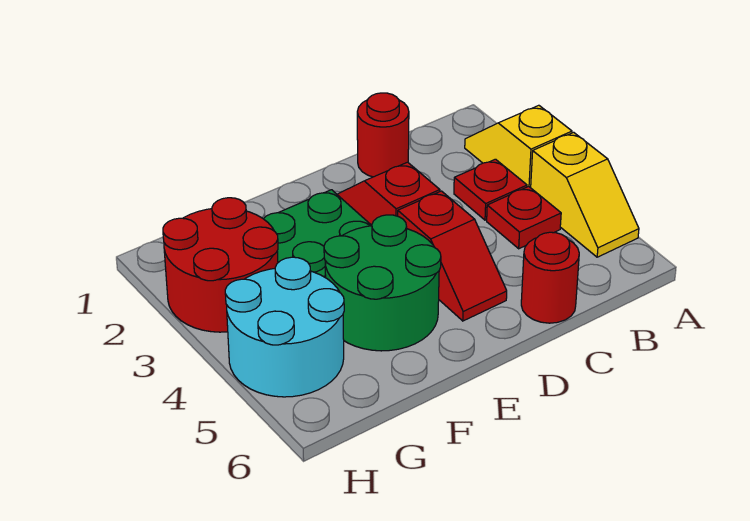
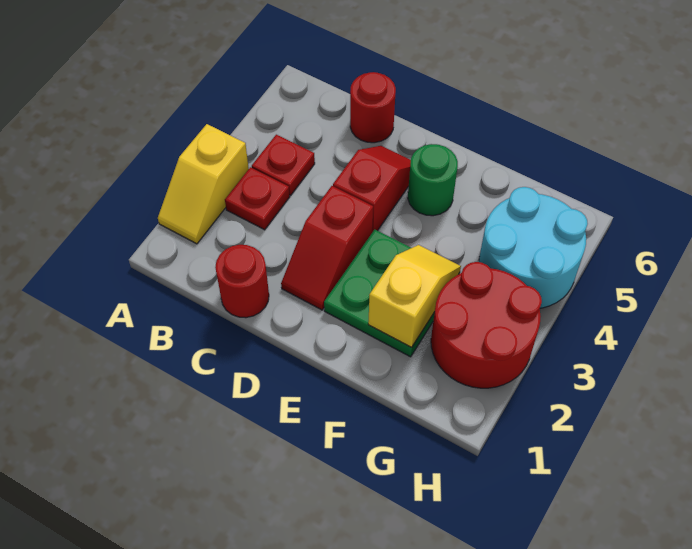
yellow slope A4:A5 level 1 top 4 -> yellow slope F2:F3 level 2 top 2
green round brick E4:F5 level 1 -> green round brick E5 level 1

